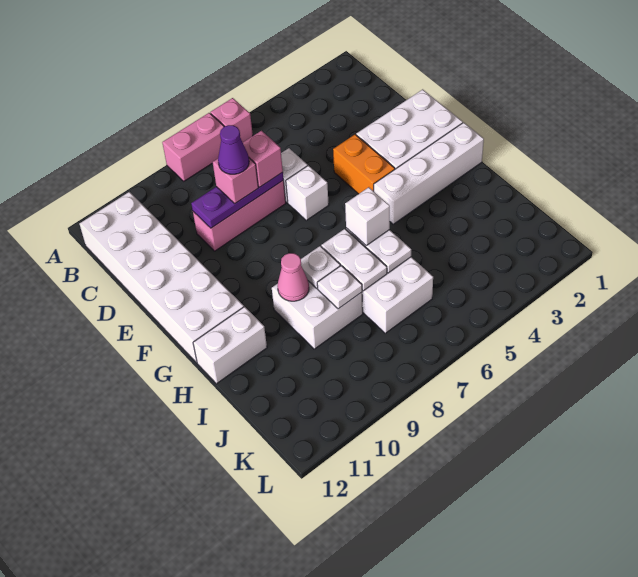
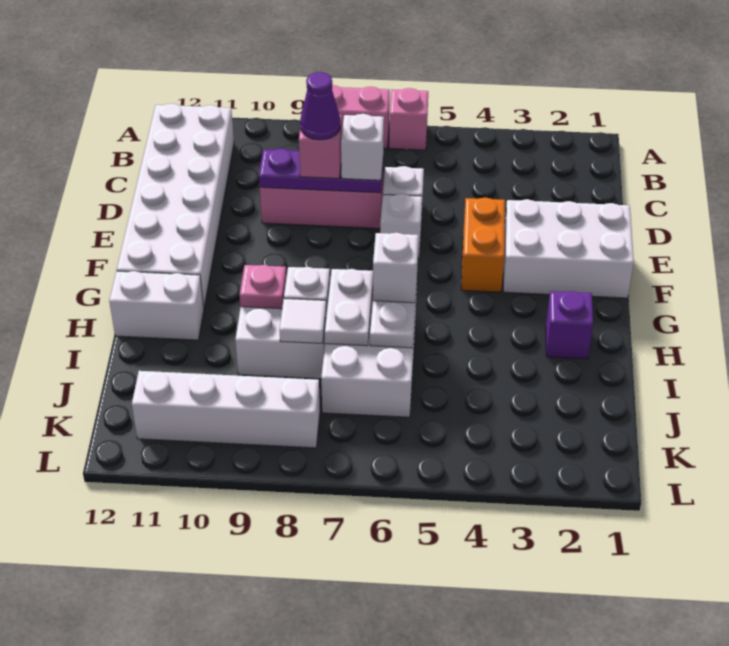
pink brick D7 level 3 -> white brick D7 level 3
white brick G1:G4 level 1 -> white brick K8:K11 level 1
none -> purple brick H2 level 1
pink cone H9 level 2 -> pink plate H9 level 2
white plate I8 level 2 -> white tile I8 level 2

